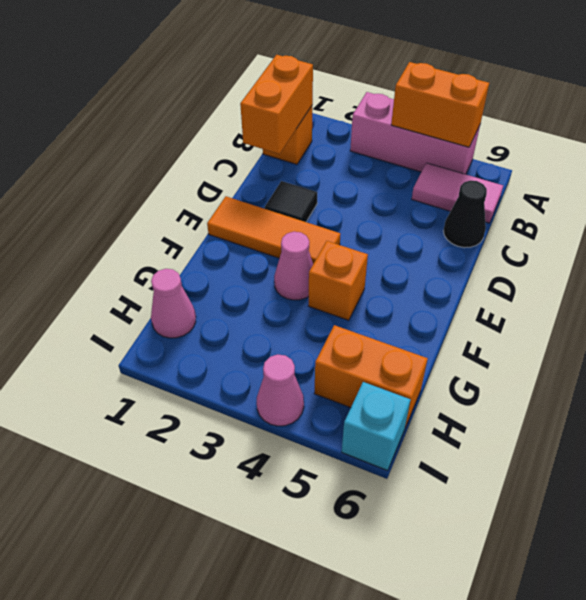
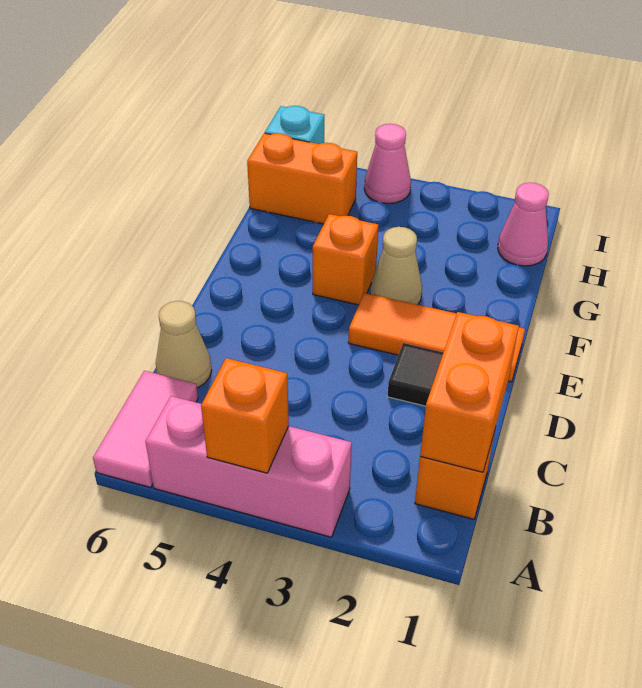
orange brick A4:A5 level 2 -> orange brick A4 level 2
pink tile B5:B6 level 1 -> pink tile A6:B6 level 1
black cone C6 level 1 -> tan cone C6 level 1
pink cone F3 level 1 -> tan cone F3 level 1

